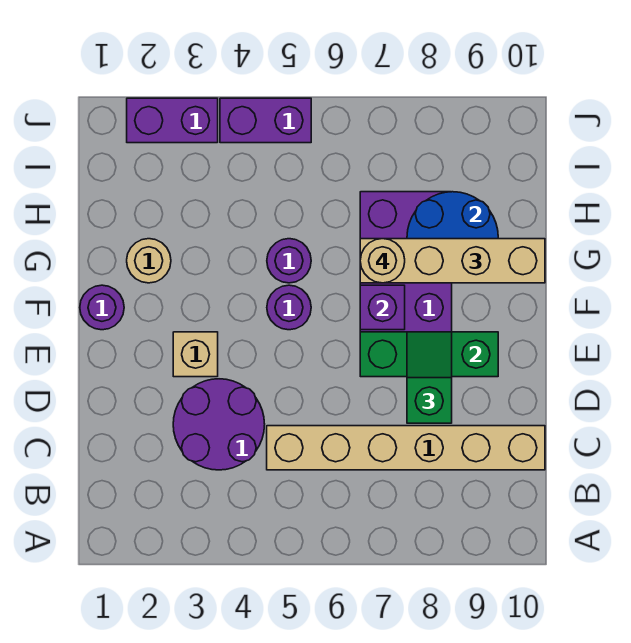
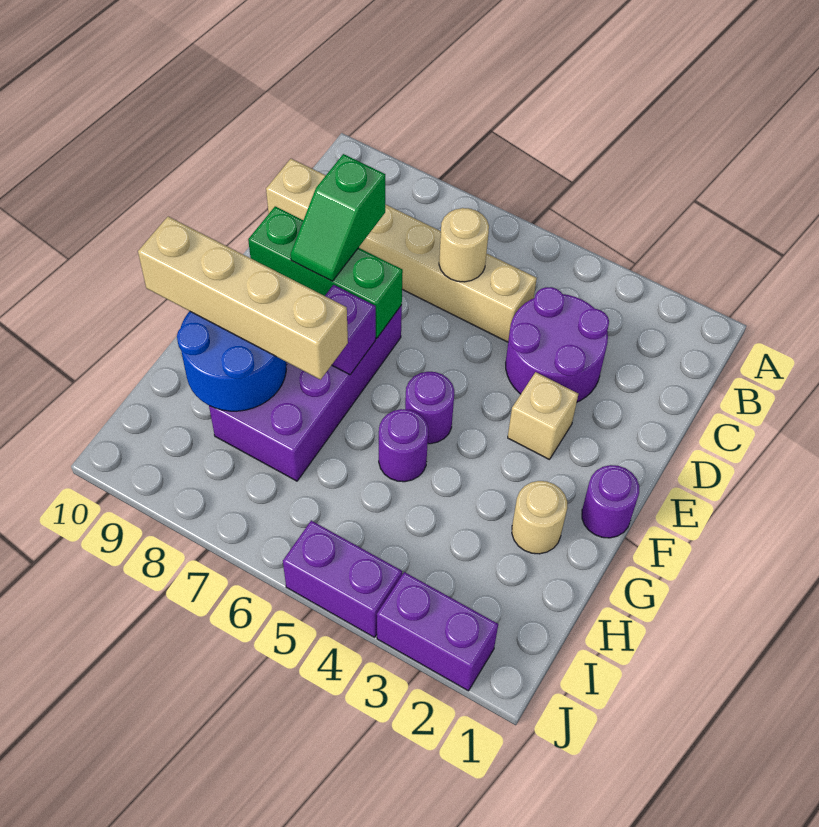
tan round brick G7 level 4 -> tan round brick C6 level 2

